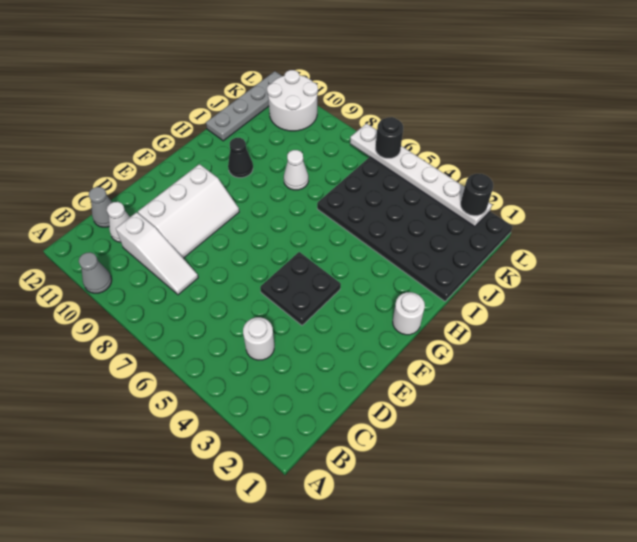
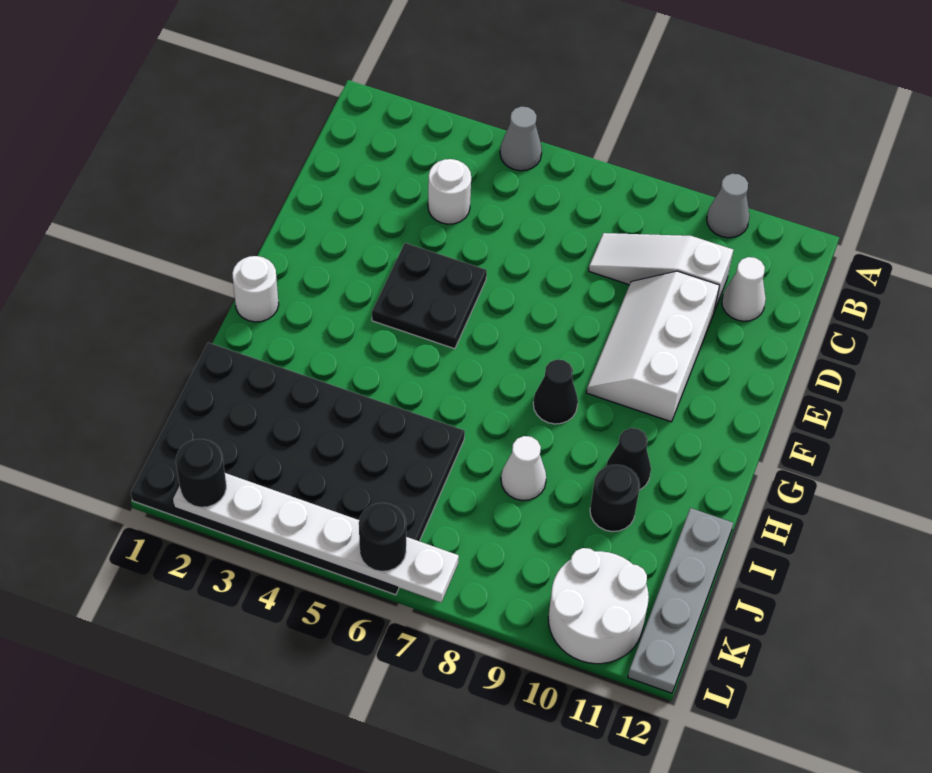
grey cone C12 level 1 -> grey cone A5 level 1
none -> black cone G8 level 1
none -> black round brick I10 level 1

